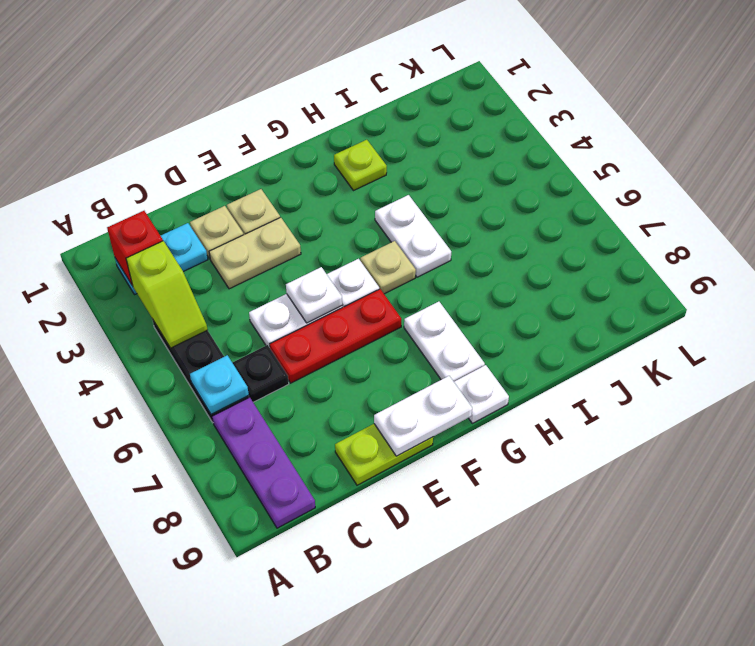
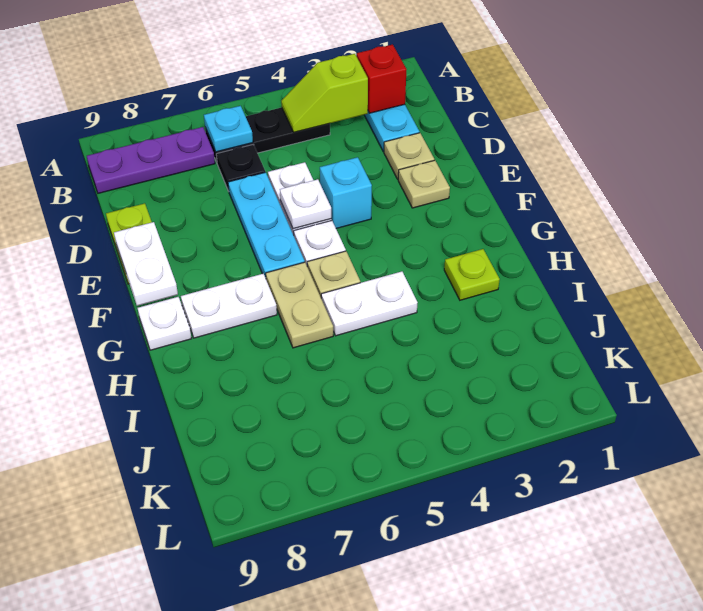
tan plate D3:E3 level 1 -> tan plate G6:H6 level 1
red plate D6:F6 level 1 -> cyan plate D6:F6 level 1
none -> cyan brick E4 level 1

